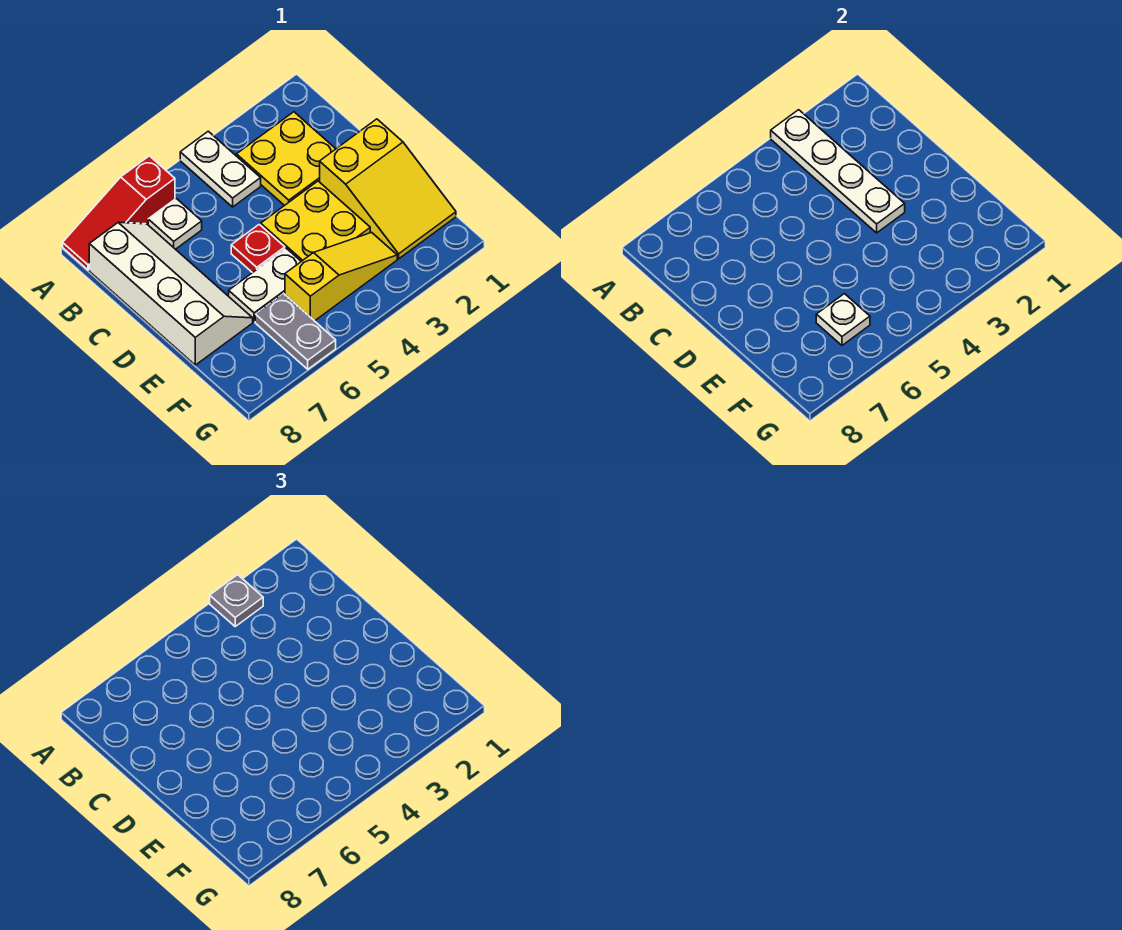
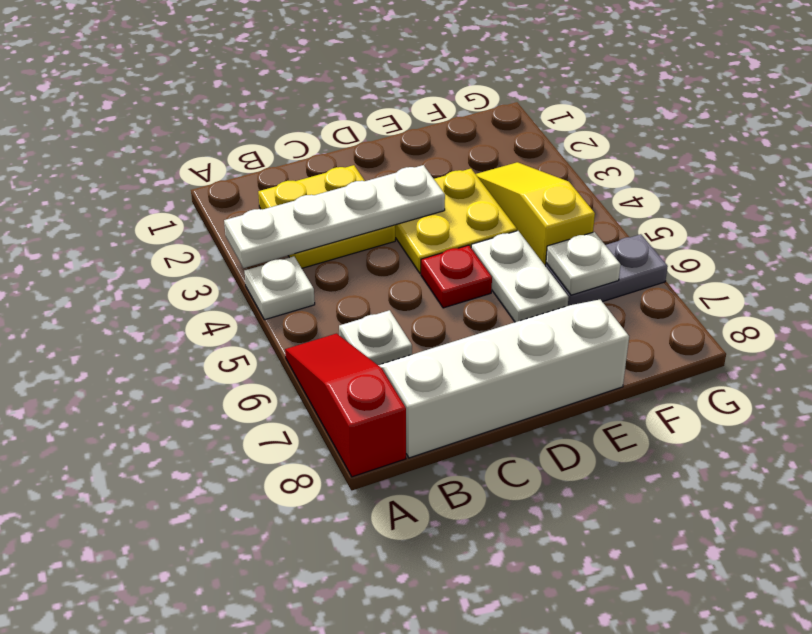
grey plate A3 level 3 -> none
white plate A4:B4 level 1 -> white plate A4 level 1
red slope A6:A8 level 1 top 6 -> red slope A6:A8 level 1 top 8
yellow slope D1:F2 level 1 top D -> none

